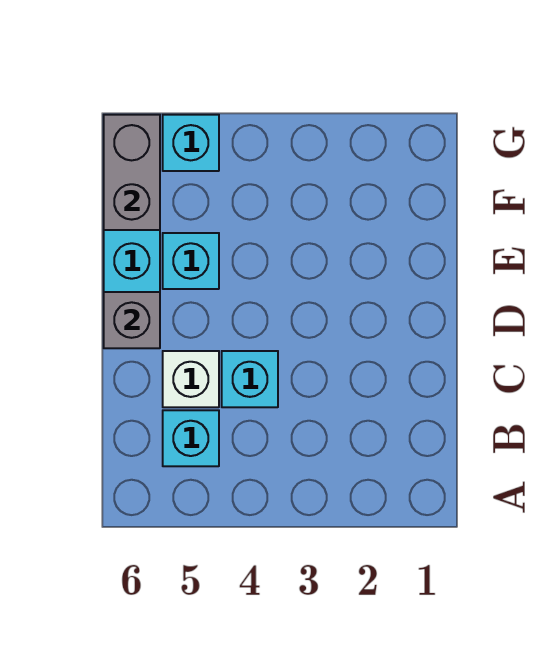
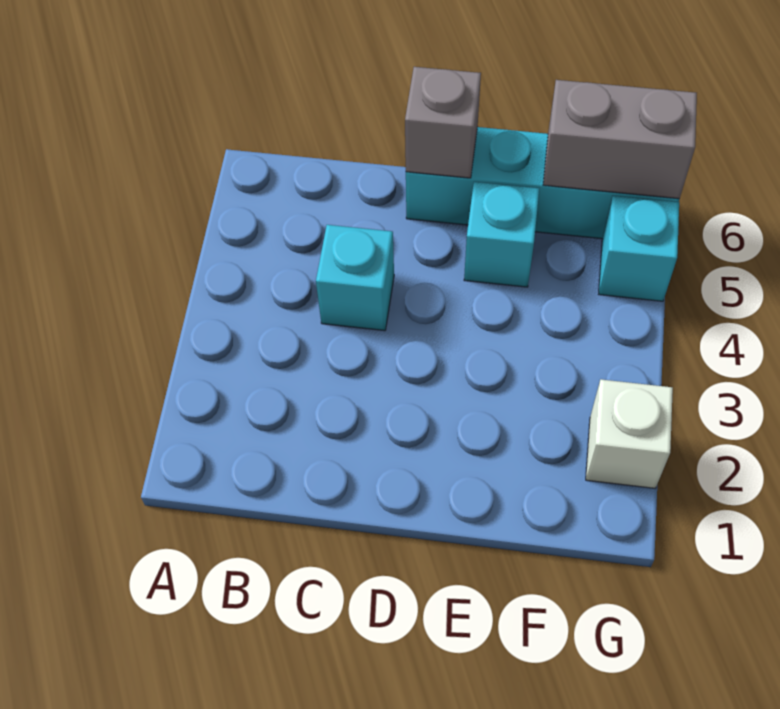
cyan brick B5 level 1 -> none
white brick C5 level 1 -> white brick G2 level 1

